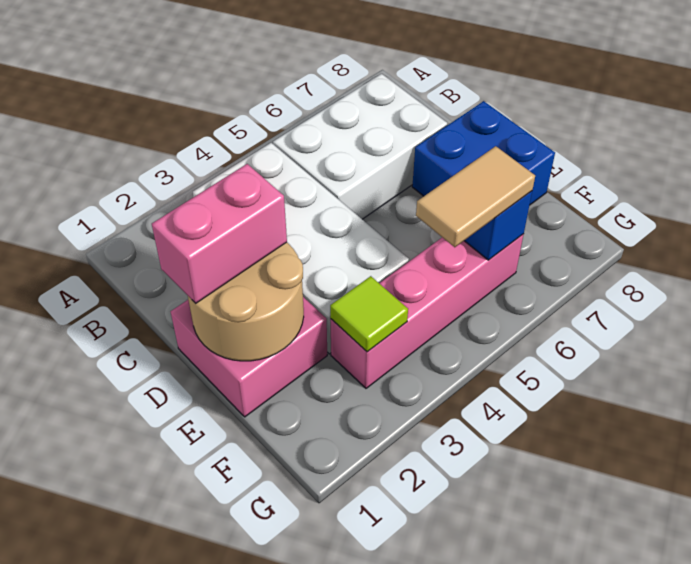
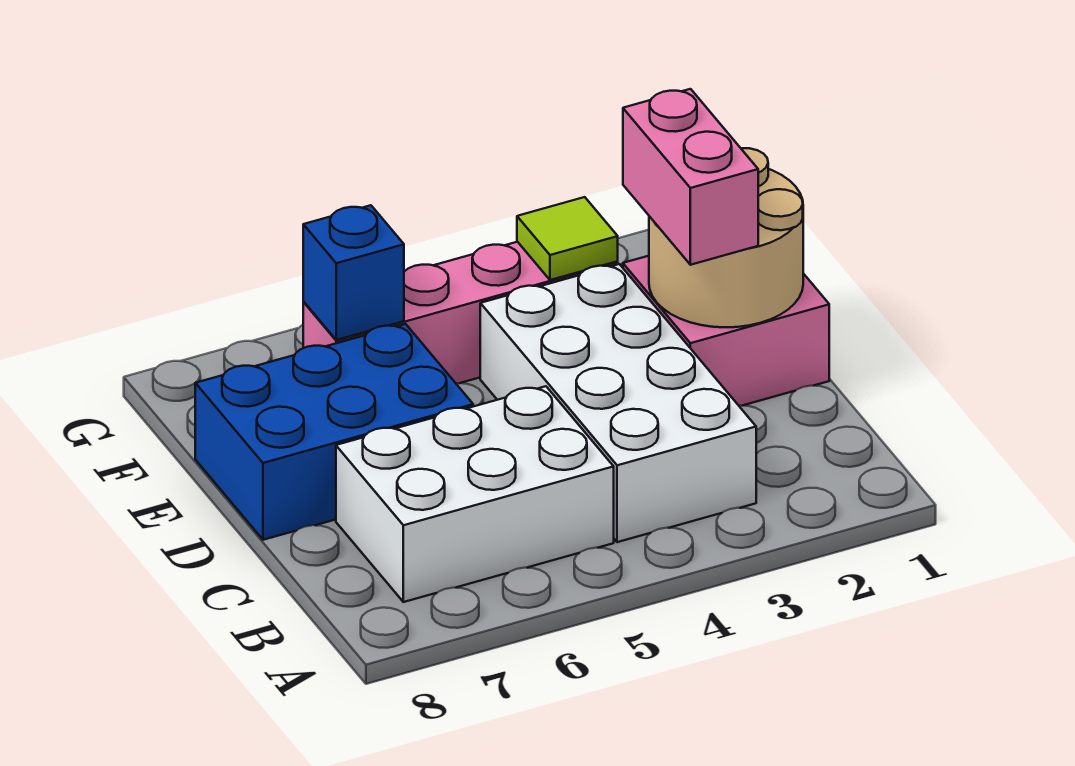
pink brick D1:D2 level 3 -> pink brick D2:E2 level 3
blue brick D7:E8 level 1 -> blue brick D6:E8 level 1
tan tile F5:F6 level 3 -> none

